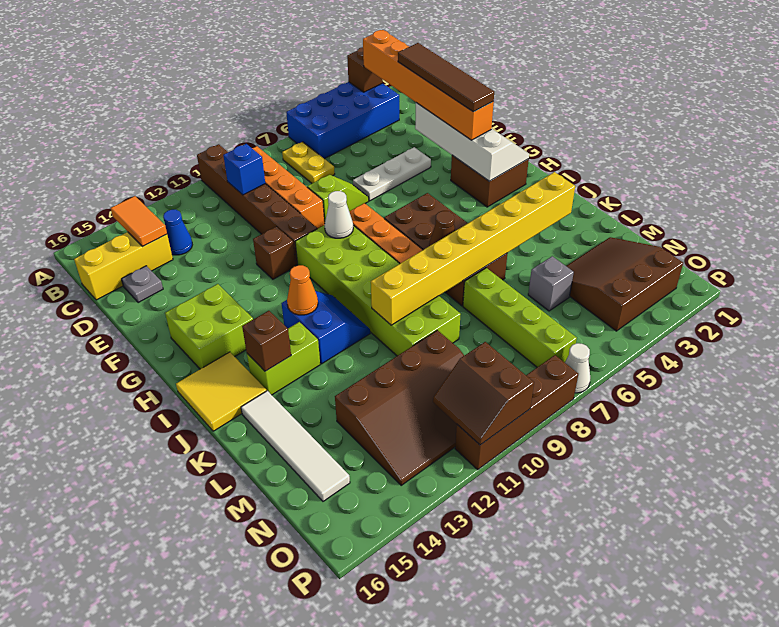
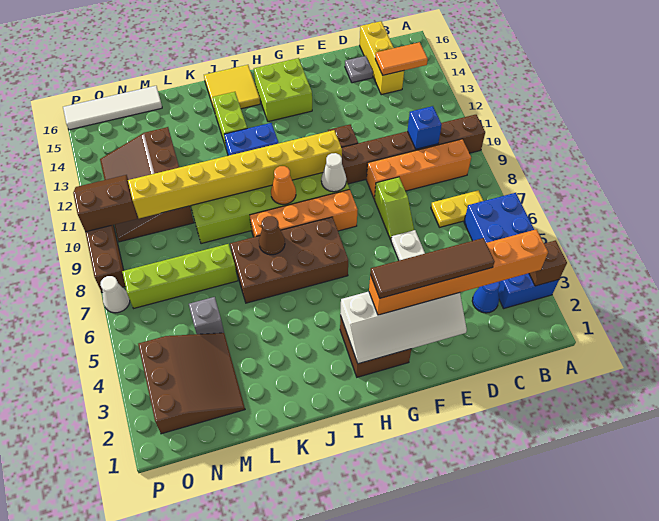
blue cone C13 level 1 -> blue cone C3 level 1
orange cone I12 level 2 -> orange cone I9 level 2
brown brick J14 level 2 -> none
yellow brick K3:K10 level 2 -> yellow brick G10:N10 level 2
white tile K15:N15 level 1 -> white tile M16:P16 level 1

